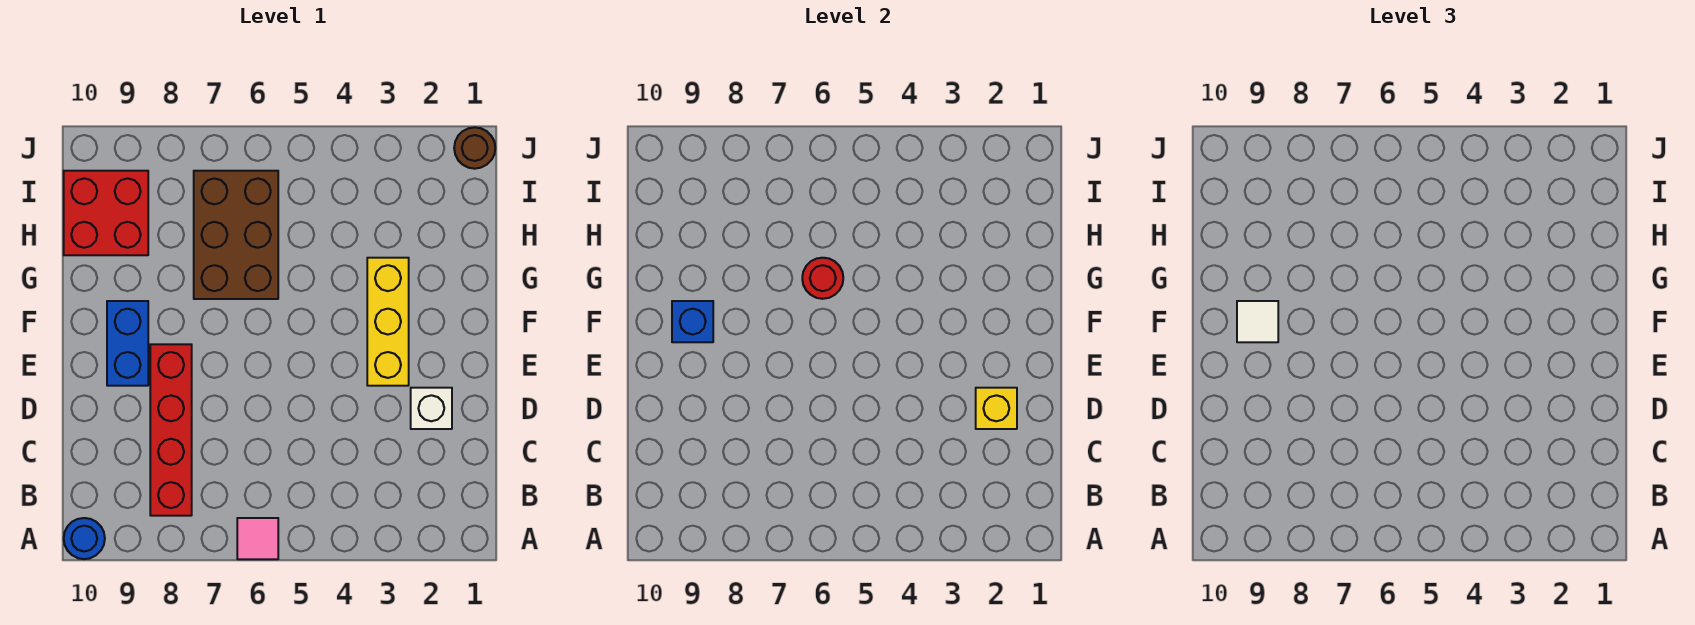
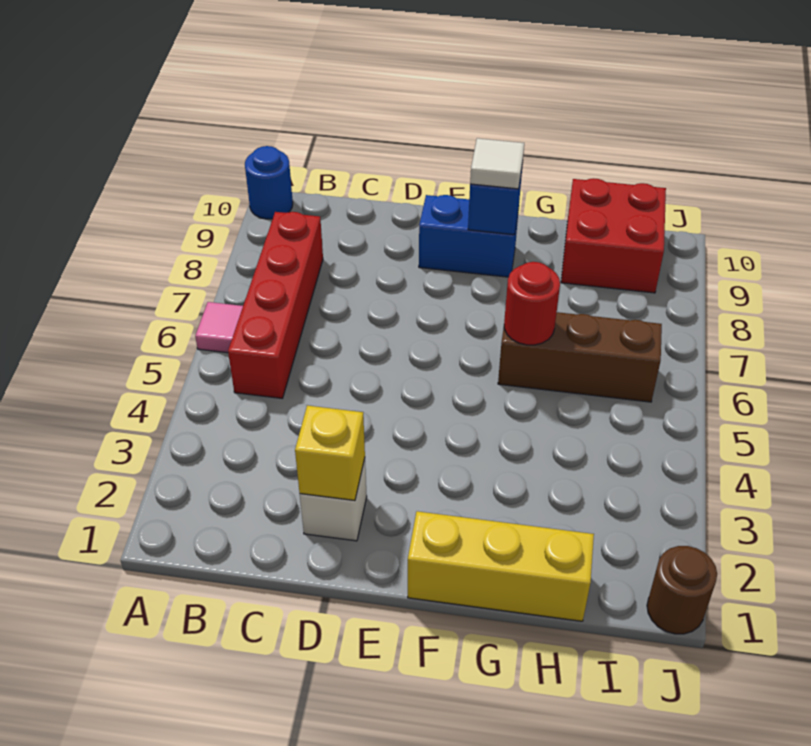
red brick B8:E8 level 1 -> red brick B5:B8 level 1
yellow brick E3:G3 level 1 -> yellow brick F1:H1 level 1
brown brick G6:I7 level 1 -> brown brick G6:I6 level 1

